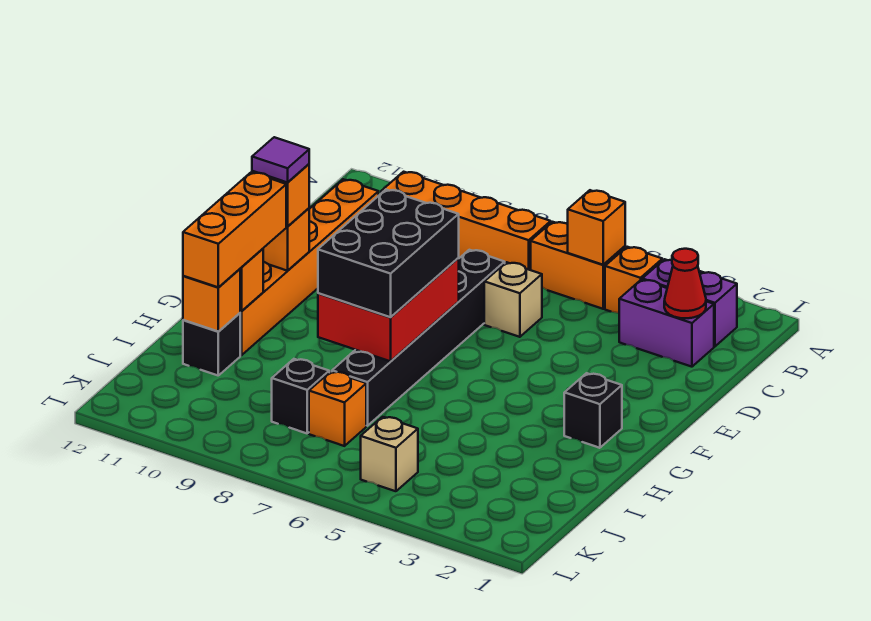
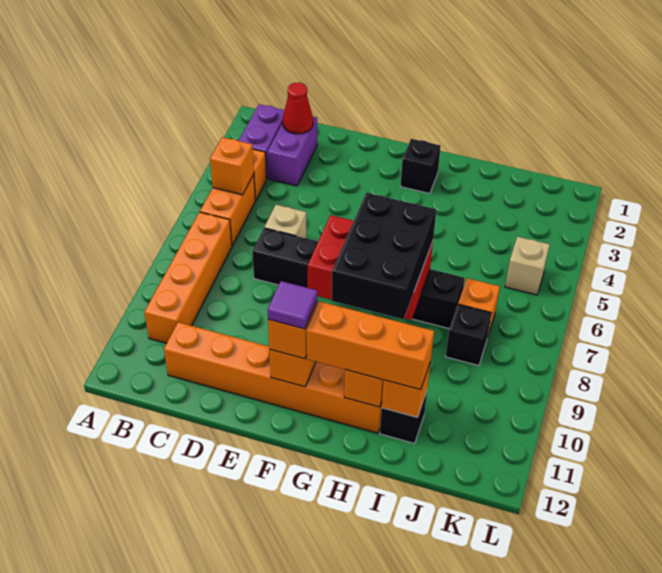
black brick F7:H8 level 3 -> black brick G7:H9 level 3

